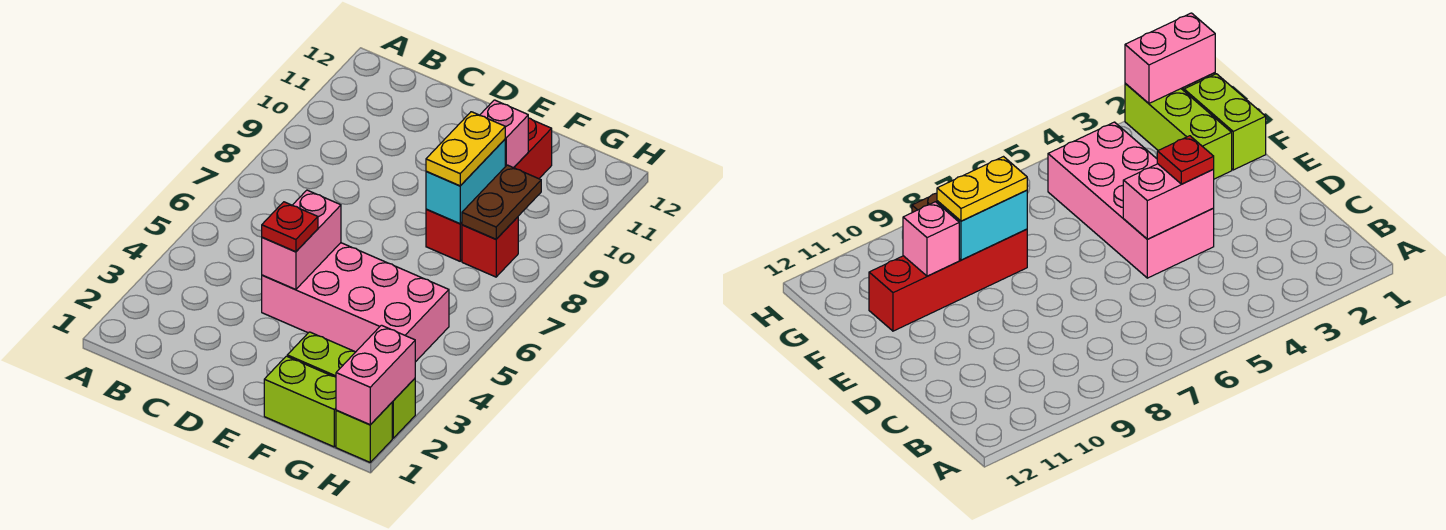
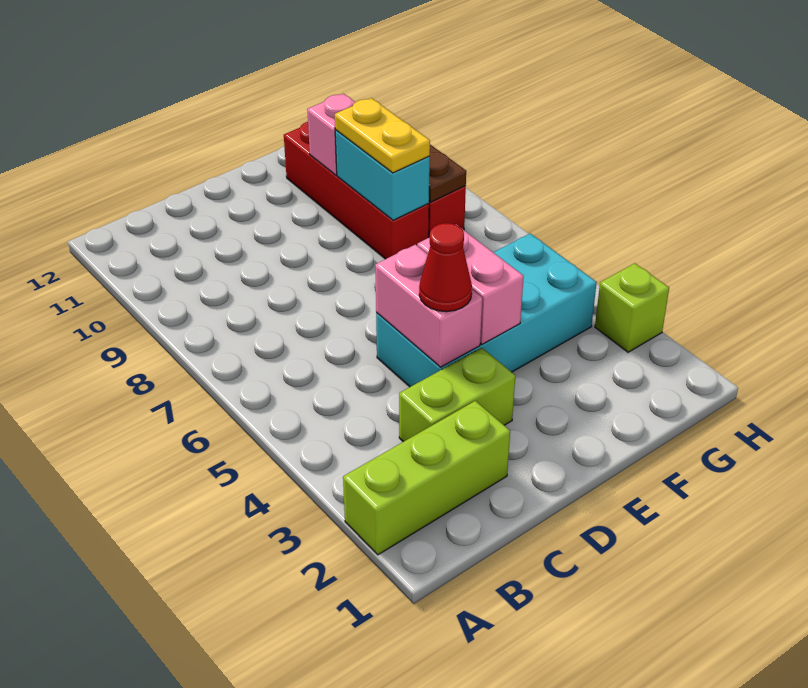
pink brick D4:G5 level 1 -> cyan brick D4:G5 level 1
red plate D4 level 3 -> red cone D4 level 3
lime brick F1:G1 level 1 -> lime brick C3:D3 level 1
lime brick F2:H2 level 1 -> lime brick A2:C2 level 1
lime brick H1 level 1 -> lime brick H3 level 1
pink brick H1:H2 level 2 -> pink brick E4:E5 level 2

